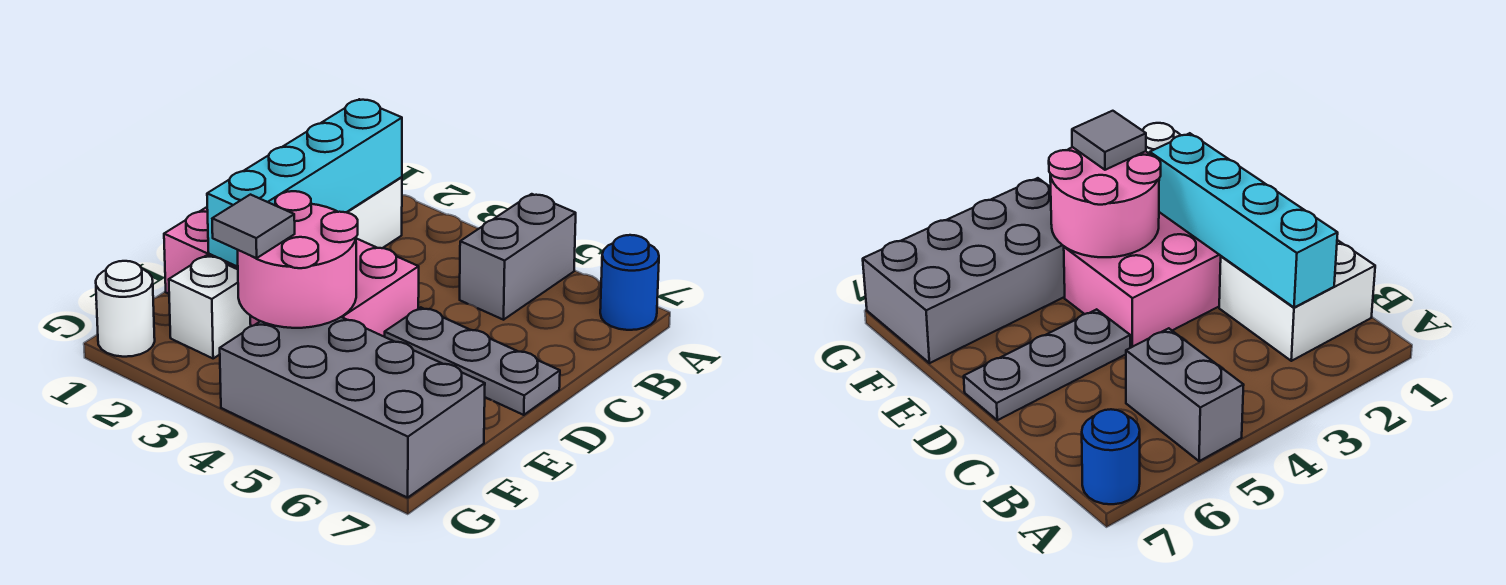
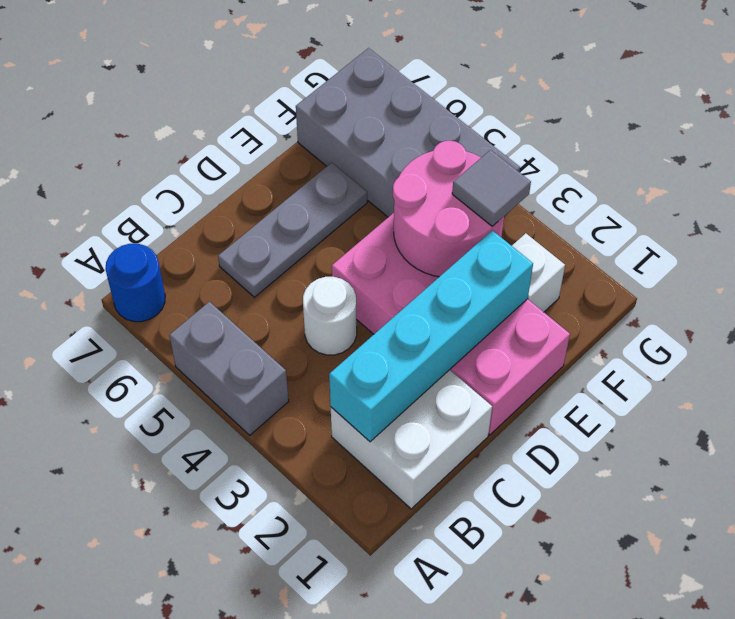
grey brick A5:B5 level 1 -> grey brick A4:A5 level 1
grey plate D5:D7 level 1 -> grey plate C6:E6 level 1
white round brick G1 level 1 -> white round brick C4 level 1

